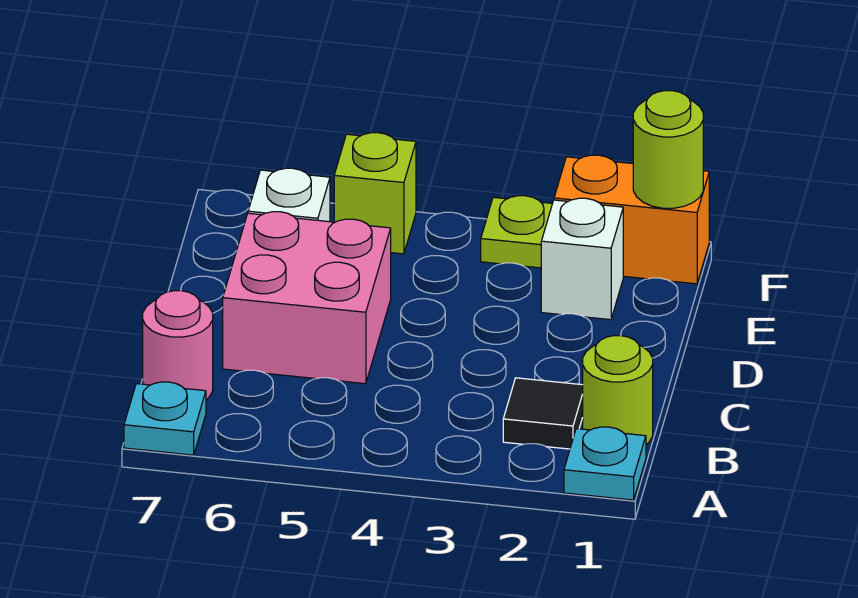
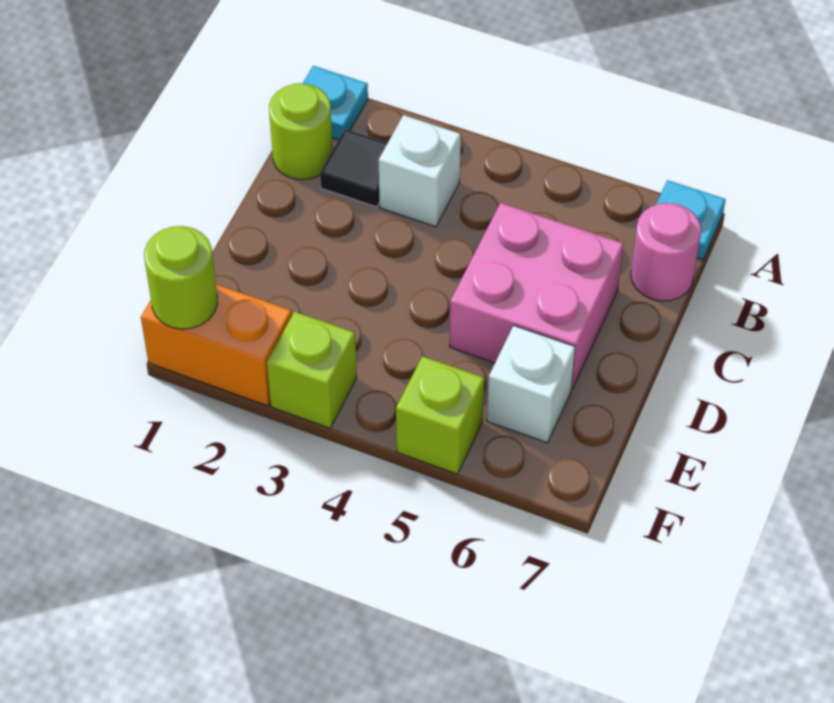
white brick E2 level 1 -> white brick B3 level 1
lime plate F3 level 1 -> lime brick F3 level 1

